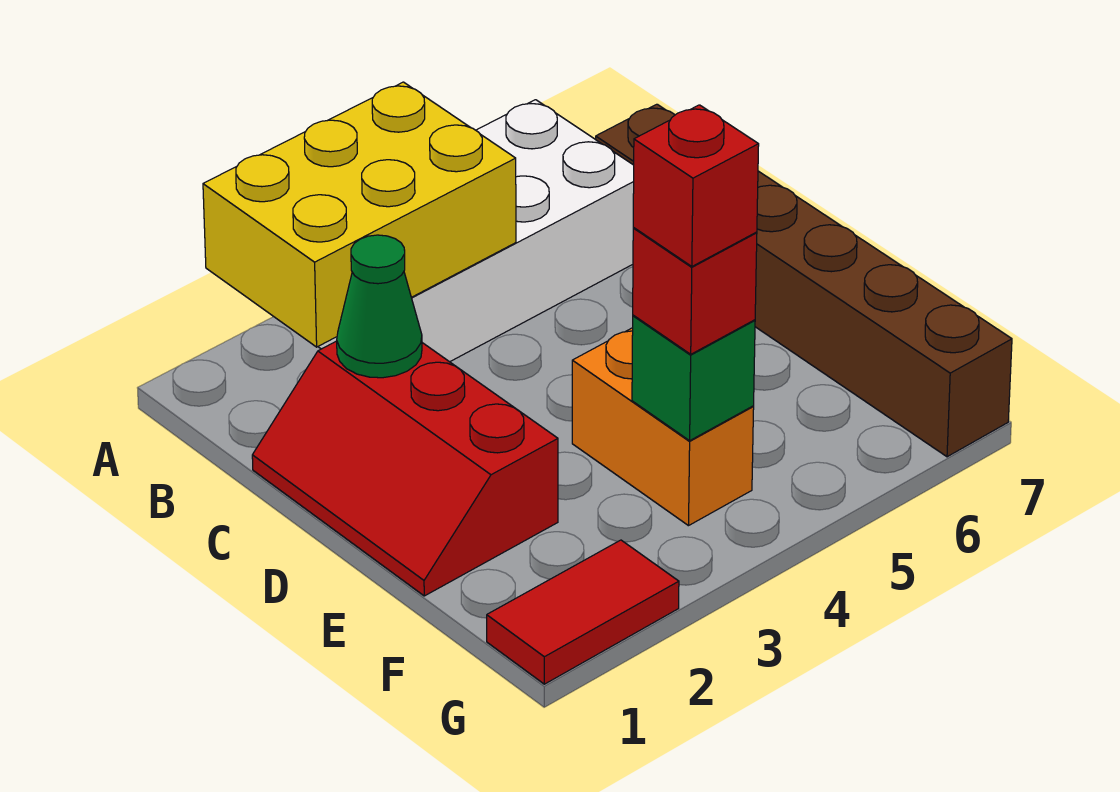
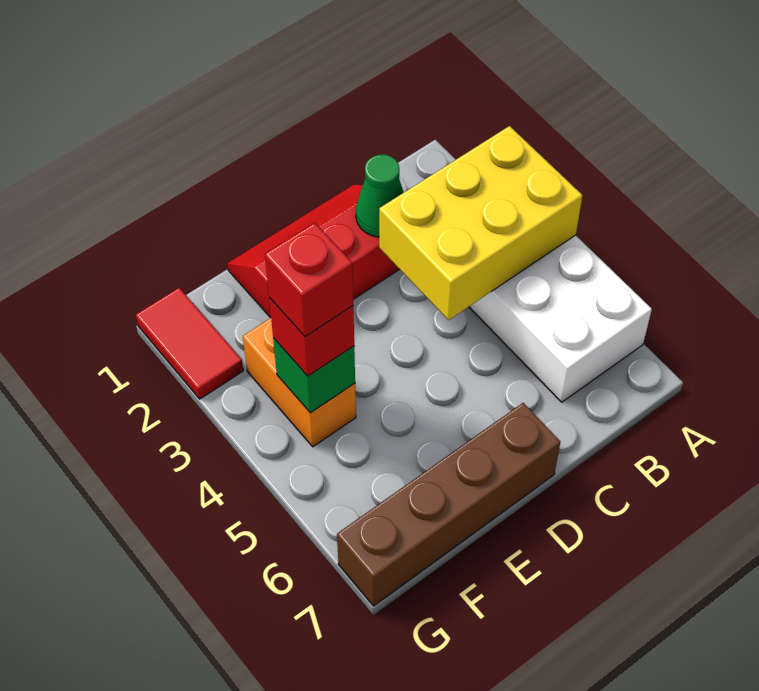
yellow brick A2:B4 level 2 -> yellow brick A3:C4 level 2
brown brick B7:G7 level 1 -> brown brick D7:G7 level 1
orange brick E4:F4 level 1 -> orange brick F3:F4 level 1

